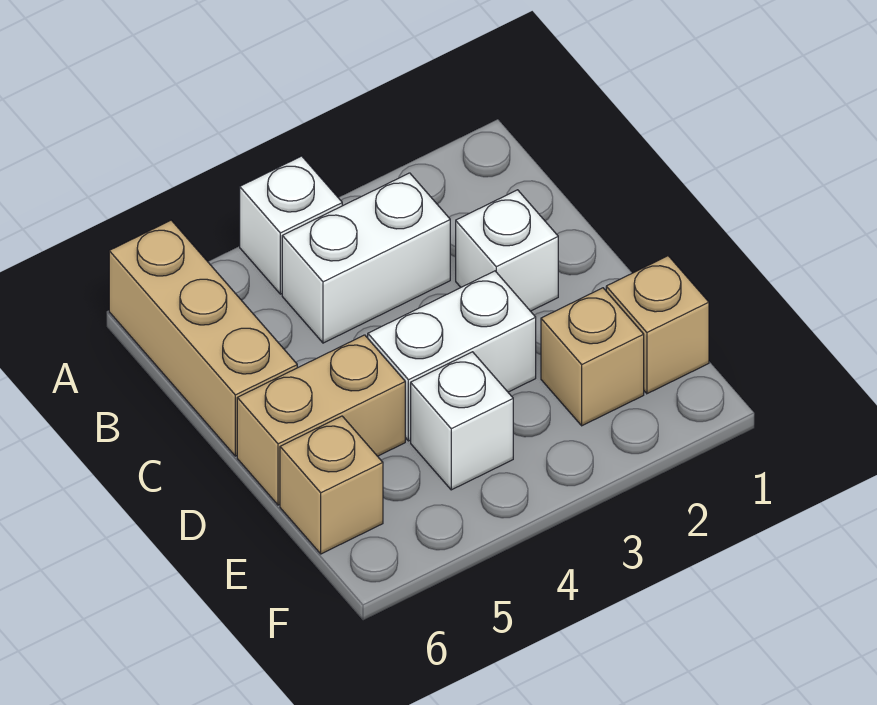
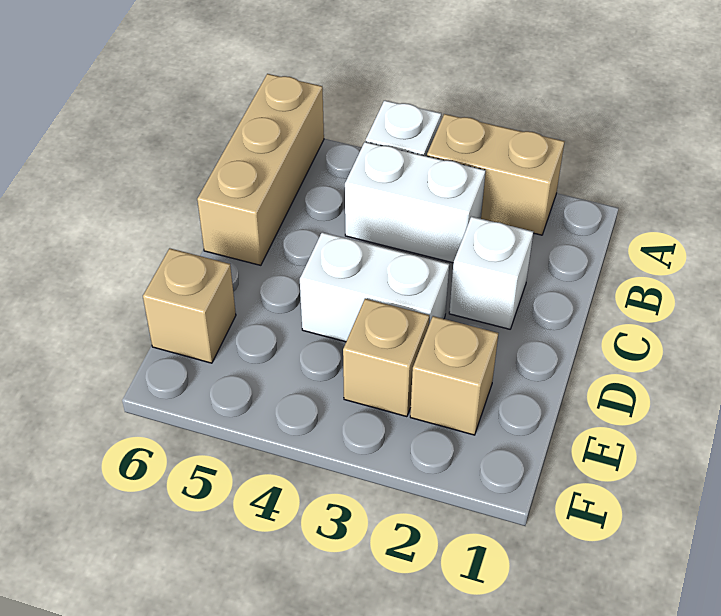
tan brick D5:D6 level 1 -> tan brick A2:A3 level 1
tan brick E1 level 1 -> tan brick E3 level 1
white brick E4 level 1 -> none

